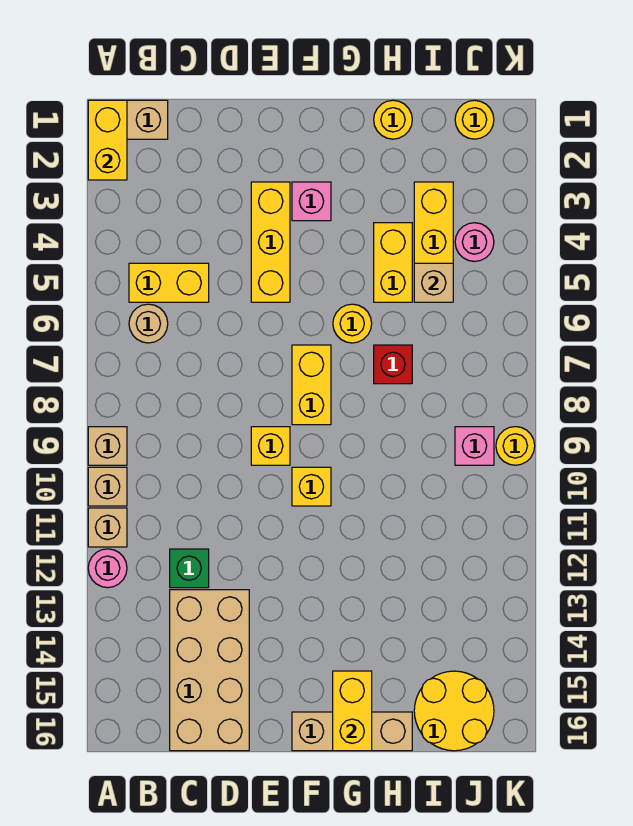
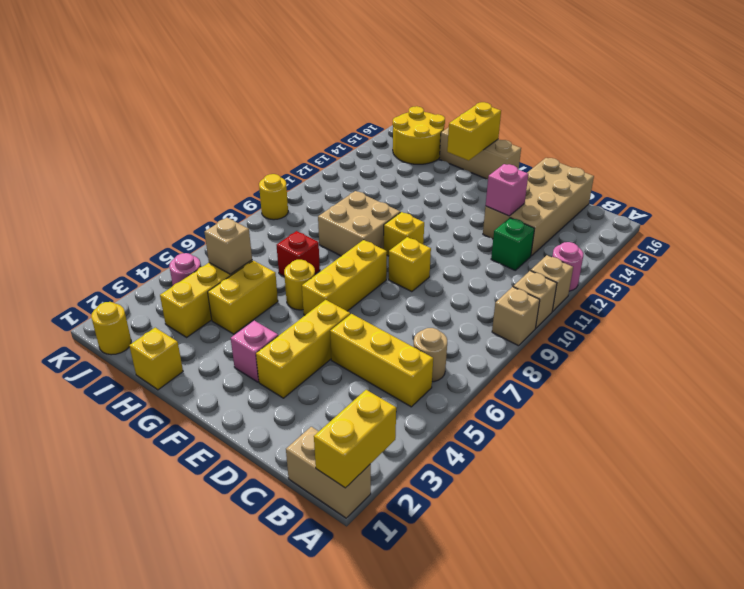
yellow brick B5:C5 level 1 -> yellow brick B5:D5 level 1
yellow brick F7:F8 level 1 -> yellow brick F6:F8 level 1
none -> tan brick G9:H10 level 1
yellow round brick H1 level 1 -> yellow brick H1 level 1
pink brick J9 level 1 -> pink brick D13 level 2

